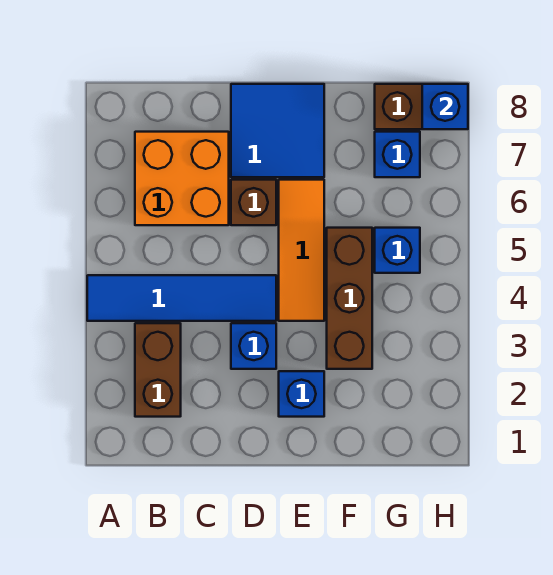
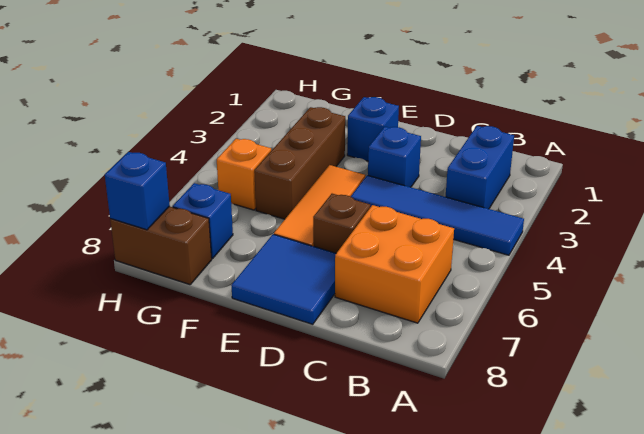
brown brick B2:B3 level 1 -> blue brick B2:B3 level 1
blue brick G5 level 1 -> orange brick G5 level 1

